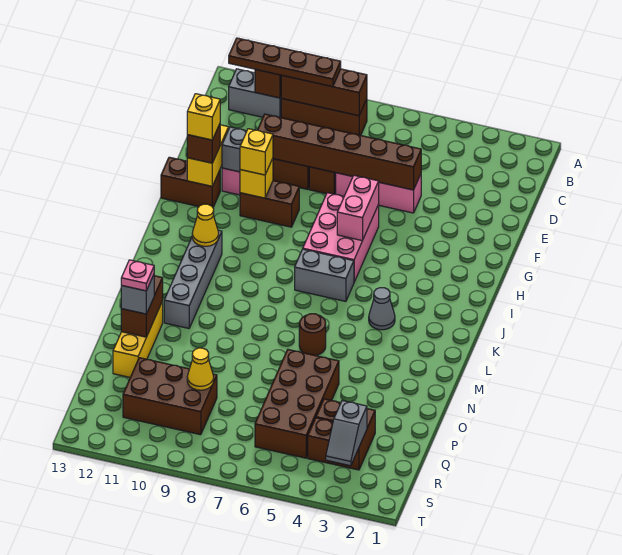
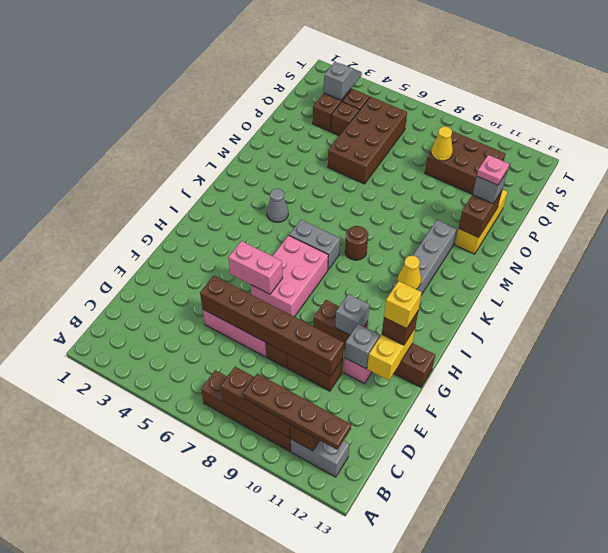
brown brick B8:B10 level 1 -> brown brick B7:B10 level 1
pink brick G6:H6 level 2 -> pink brick G5:G6 level 2
yellow brick G10 level 2 -> grey brick G10 level 2
yellow brick G10 level 3 -> none
brown round brick M6 level 1 -> brown round brick K8 level 1

